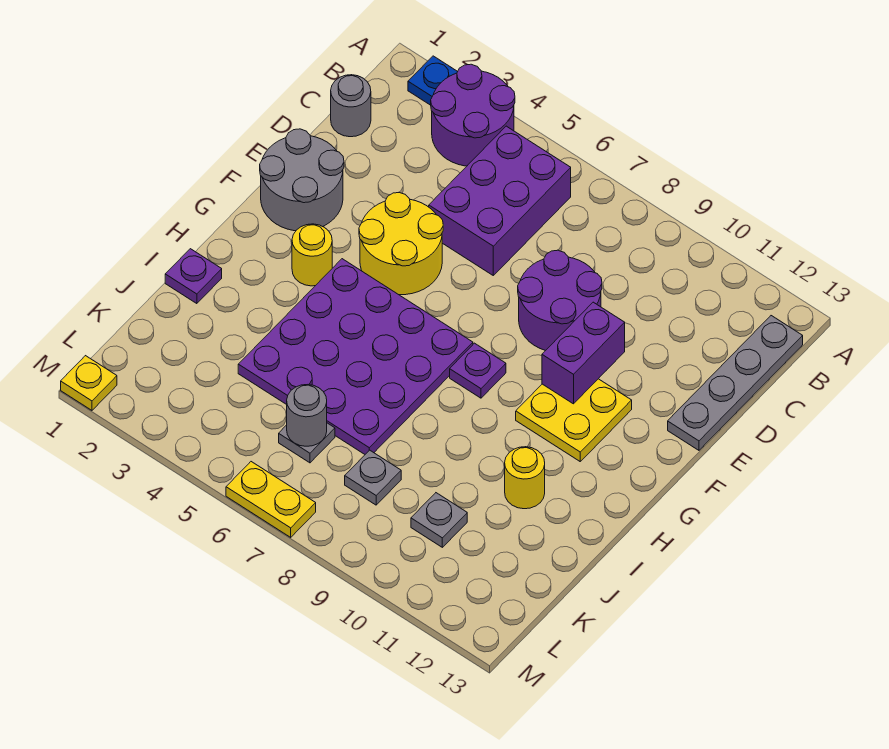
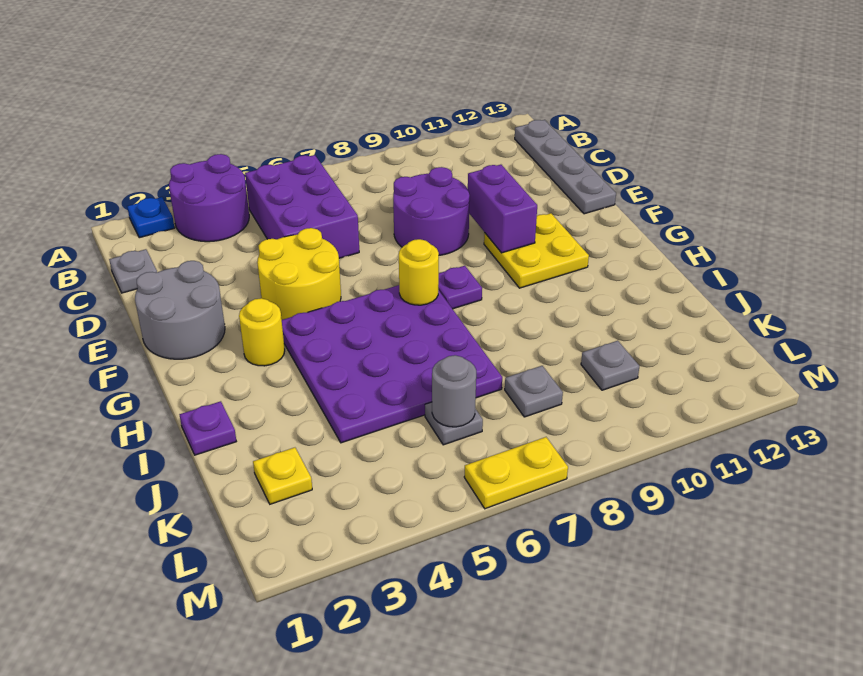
grey round brick C1 level 1 -> grey plate C1 level 1
yellow round brick I11 level 1 -> yellow round brick G7 level 2
yellow plate M1 level 1 -> yellow plate K2 level 1

